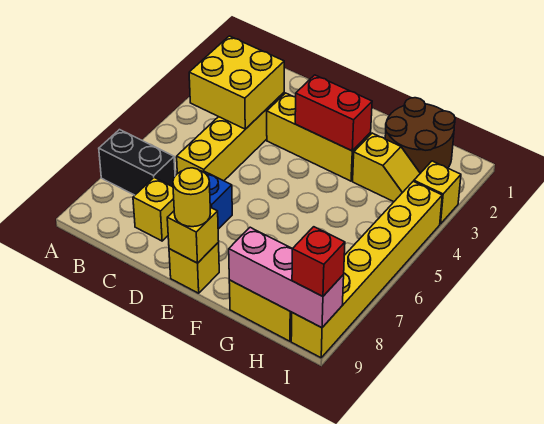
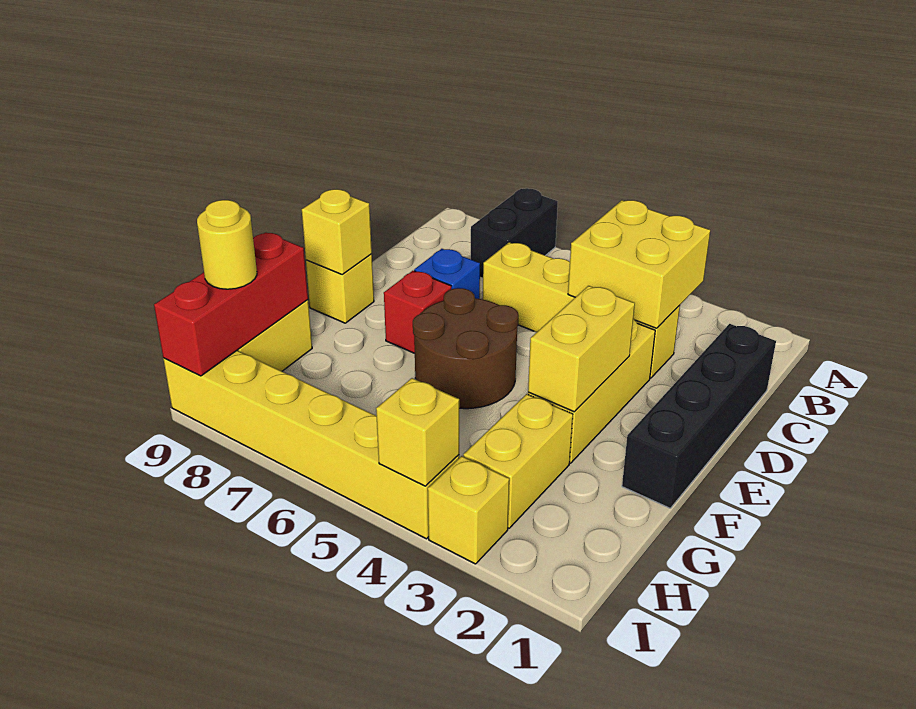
none -> black brick C1:F1 level 1
yellow brick C8 level 1 -> yellow brick I4 level 2
red brick E3:F3 level 2 -> yellow brick E3:F3 level 2
yellow round brick E9 level 3 -> yellow round brick H9 level 3
brown round brick G1:H2 level 1 -> brown round brick E5:F6 level 1
yellow slope G3:H3 level 1 top G -> yellow brick G3:H3 level 1
pink brick G9:I9 level 2 -> red brick G9:I9 level 2
red brick I9 level 3 -> red brick E7 level 1

